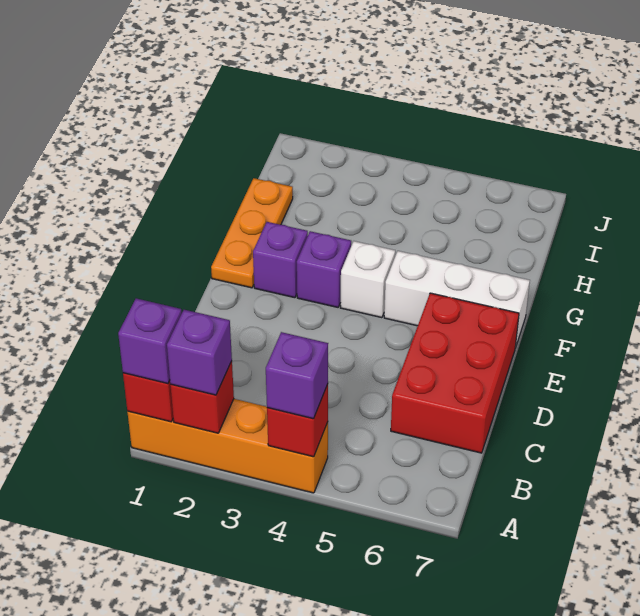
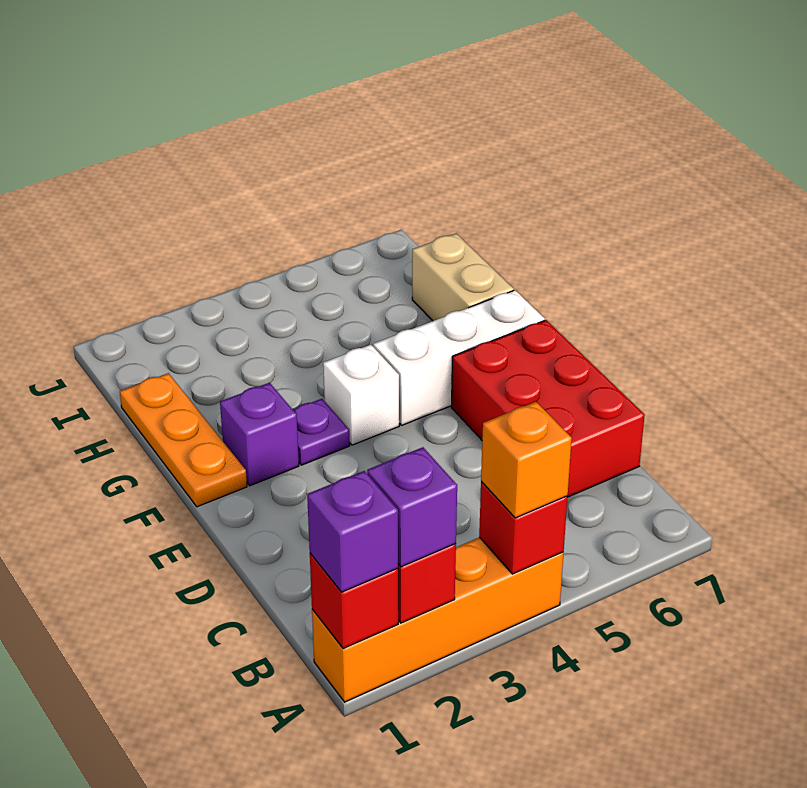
purple brick A4 level 3 -> orange brick A4 level 3
purple brick F3 level 1 -> purple plate F3 level 1
none -> tan brick G7:H7 level 1

